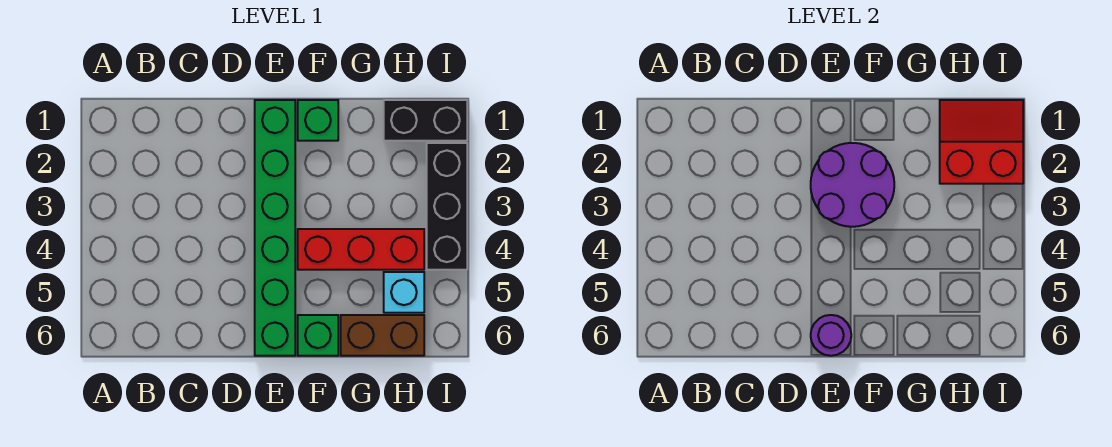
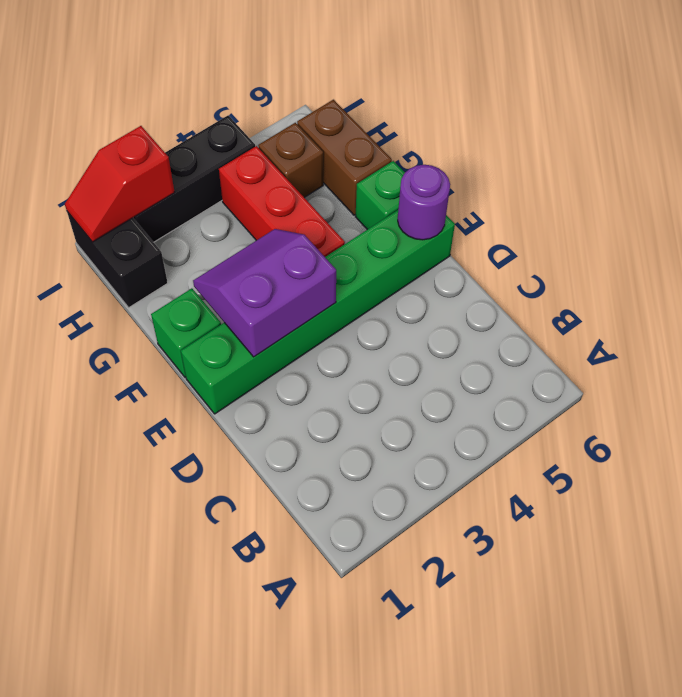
purple round brick E2:F3 level 2 -> purple slope E2:F3 level 2 top E
red slope H1:I2 level 2 top 2 -> red slope I1:I2 level 2 top 2
cyan brick H5 level 1 -> brown brick H5 level 1

